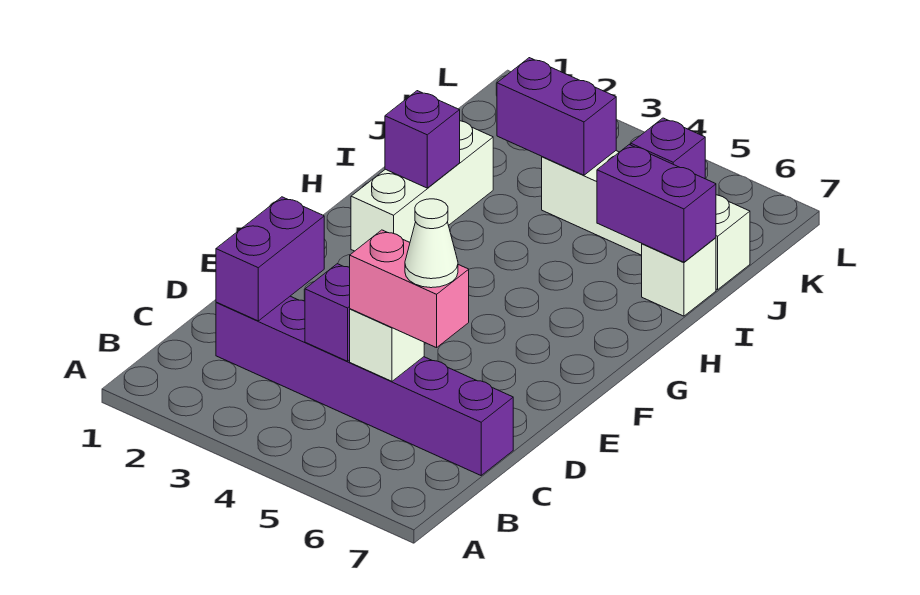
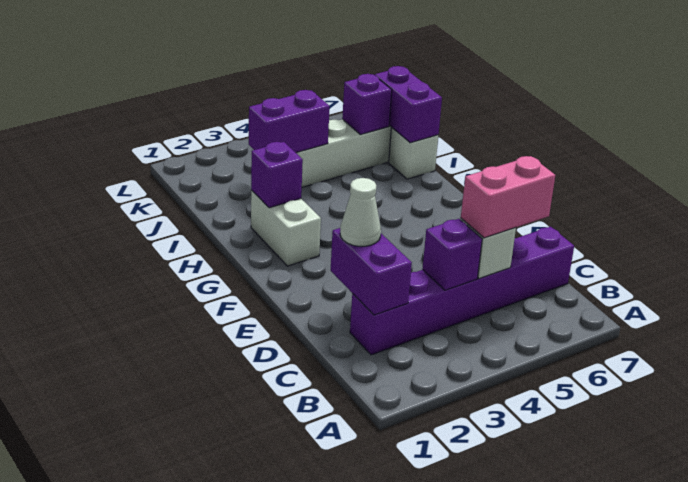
white cone C6 level 4 -> white cone D2 level 3
white brick G2:I2 level 1 -> white brick G2:H2 level 1
purple brick I6:I7 level 2 -> purple brick I7:J7 level 2

